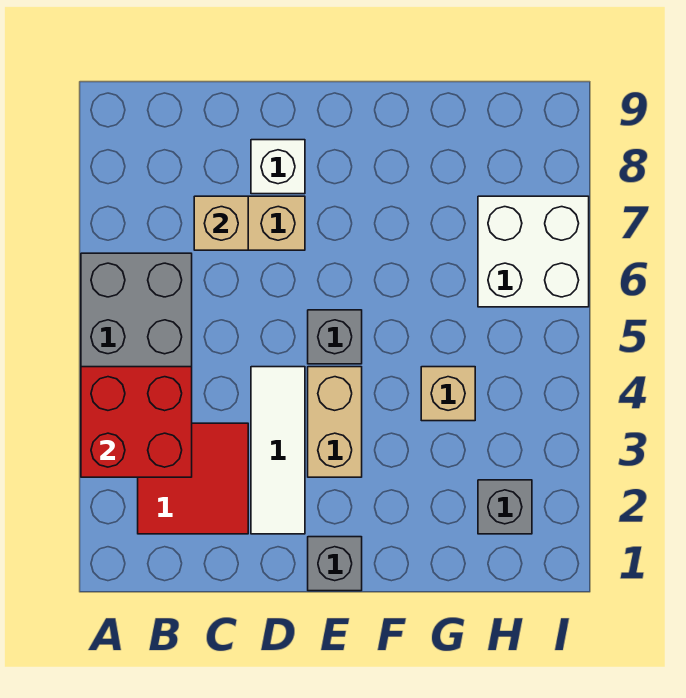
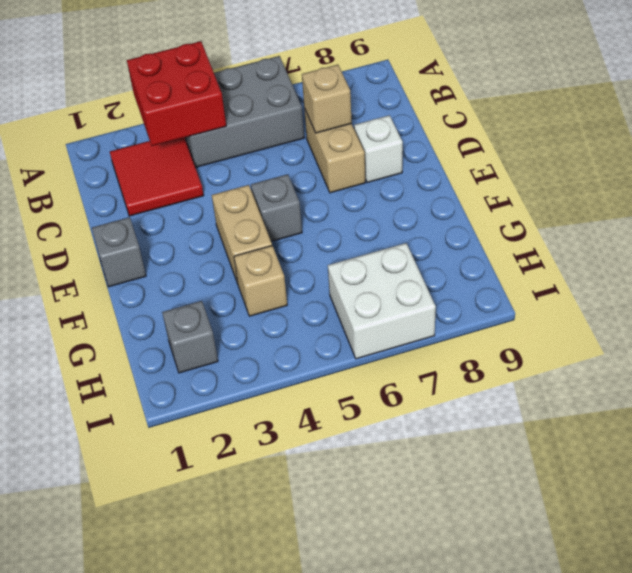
white tile D2:D4 level 1 -> none
tan brick E3:E4 level 1 -> tan brick E4:F4 level 1

